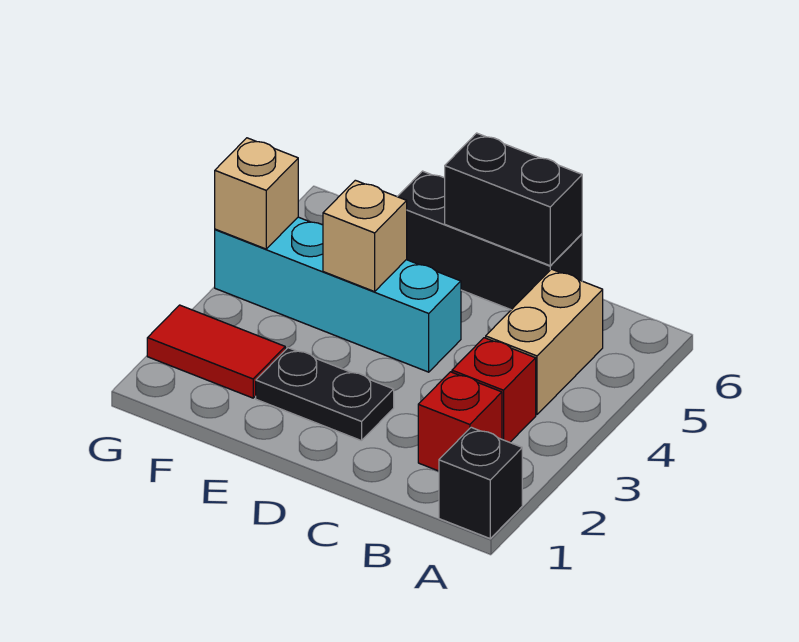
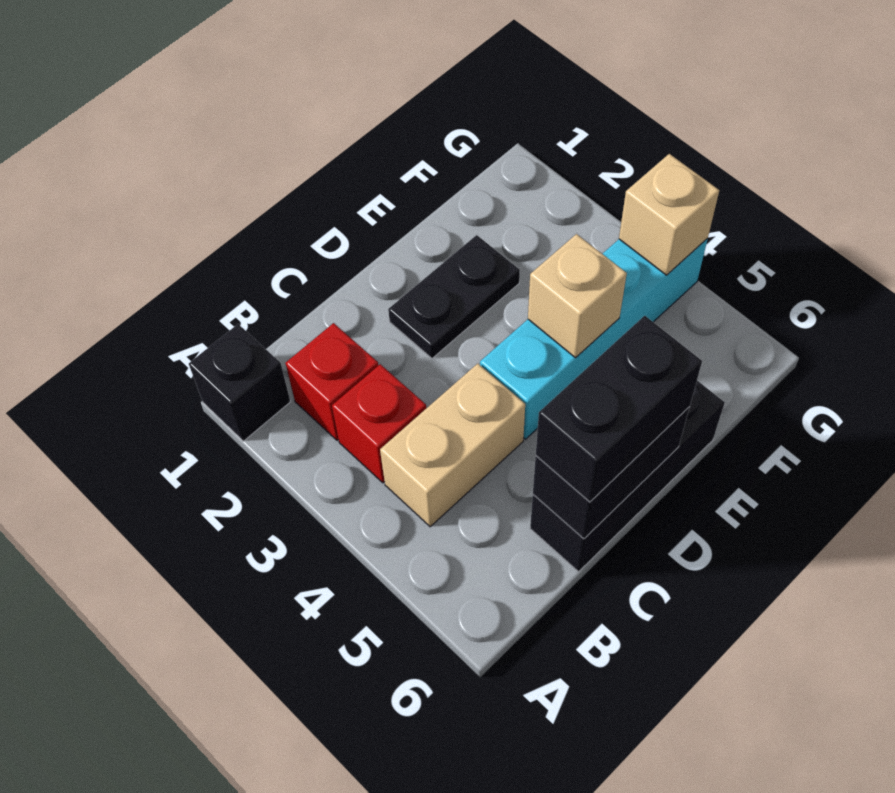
tan brick B4:B5 level 1 -> tan brick B4:C4 level 1
none -> black brick C6:D6 level 3
red tile F2:G2 level 1 -> none

